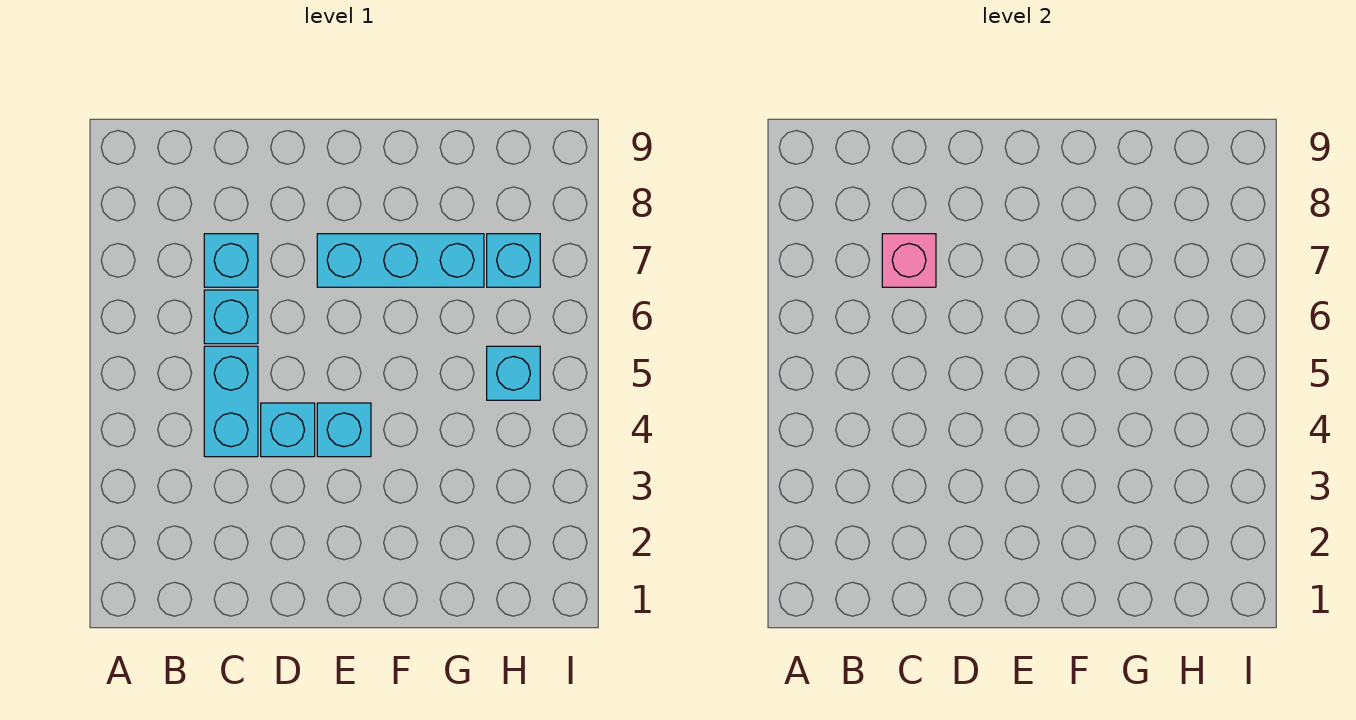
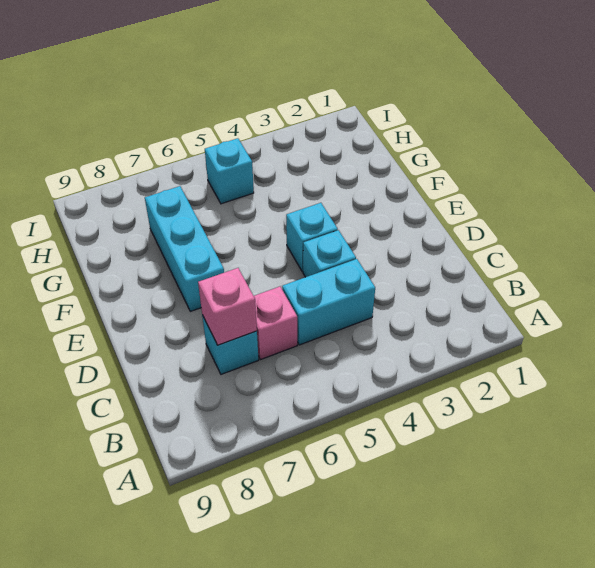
cyan brick C6 level 1 -> pink brick C6 level 1
cyan brick H7 level 1 -> none

